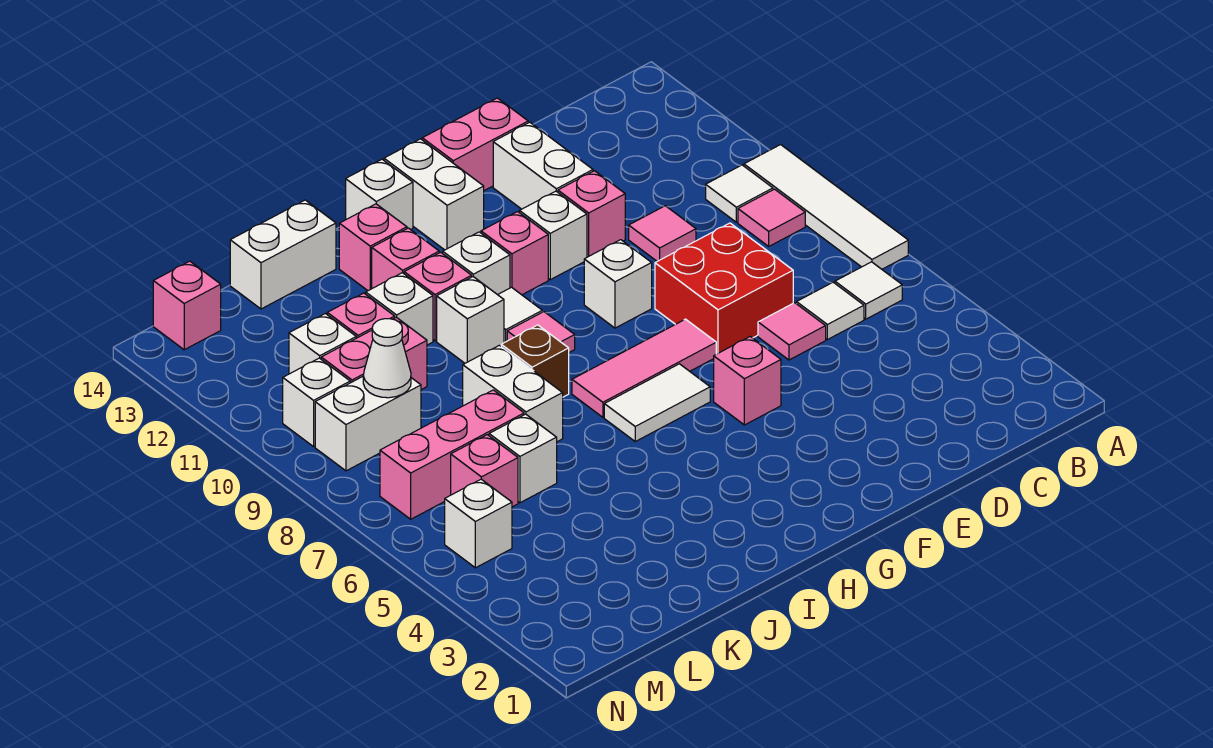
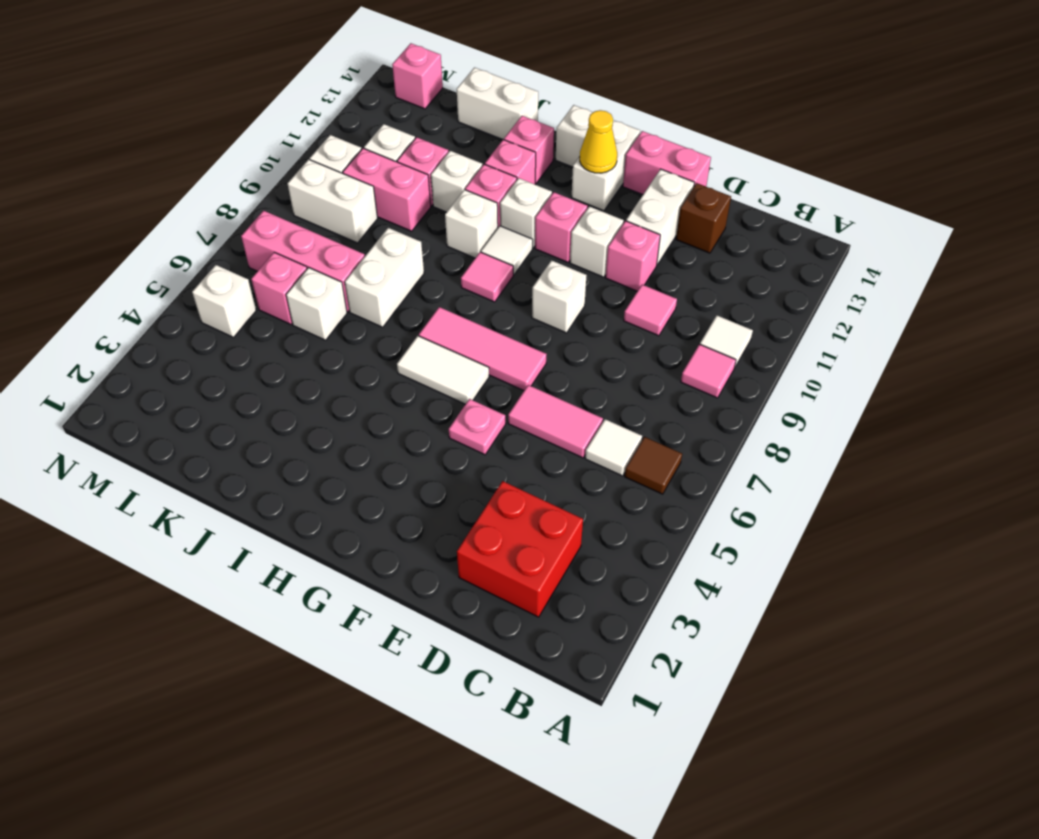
white tile A7:A10 level 1 -> none
white tile B6 level 1 -> brown tile B6 level 1
pink tile D6 level 1 -> pink tile D6:E6 level 1
red brick D7:E8 level 1 -> red brick C2:D3 level 1
pink brick F5 level 1 -> pink plate F5 level 1
none -> yellow cone G13 level 2
brown brick I8 level 1 -> brown brick D13 level 1
white cone L9 level 2 -> none

